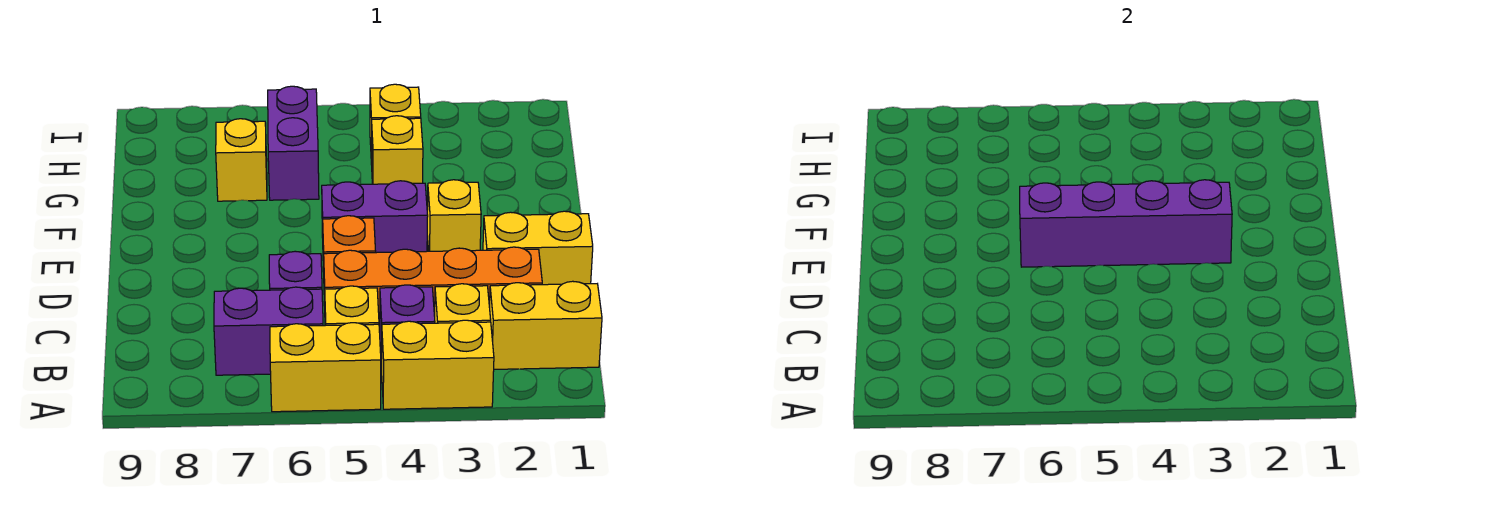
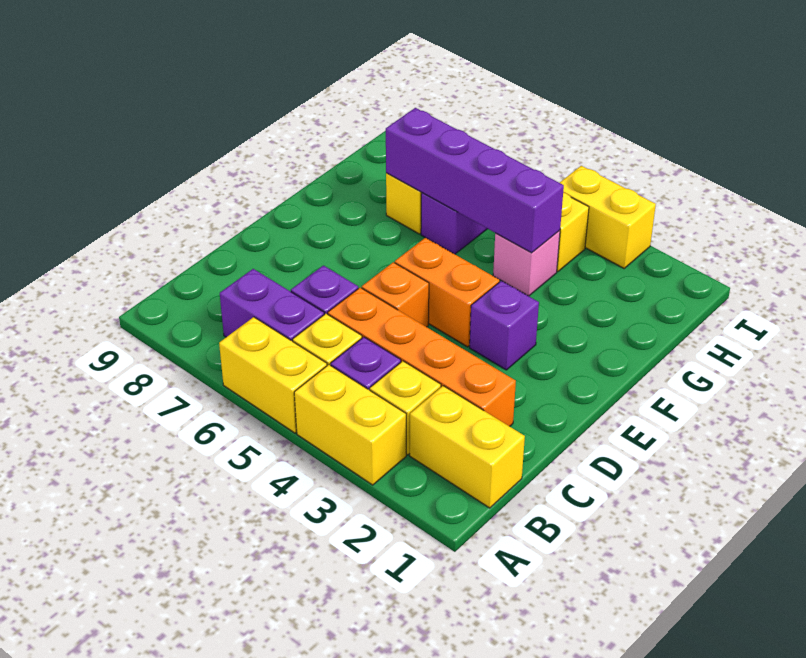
yellow brick D1:D2 level 1 -> yellow brick I3:I4 level 1
yellow brick E3 level 1 -> purple brick E3 level 1
purple brick E3:E6 level 2 -> purple brick G4:G7 level 2
purple brick E4:E5 level 1 -> orange brick E4:E5 level 1
yellow brick G4 level 1 -> pink brick G4 level 1

